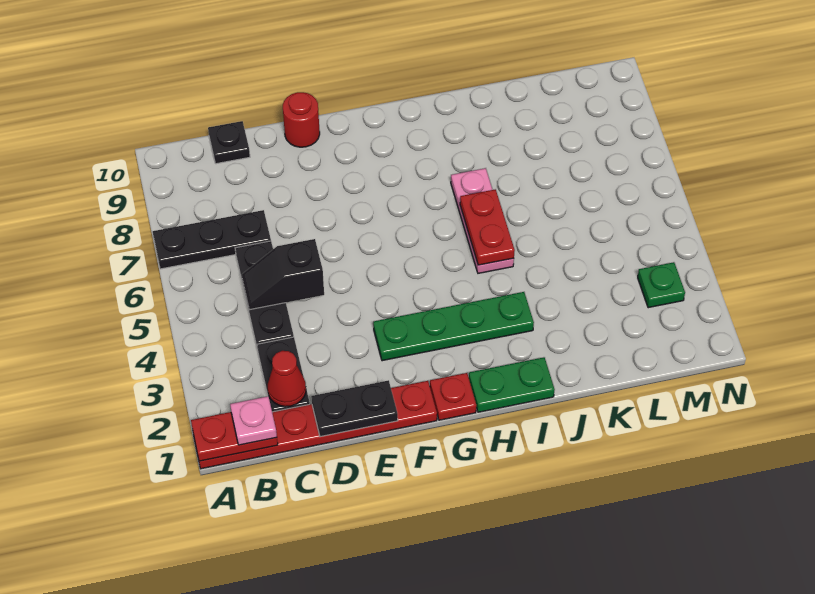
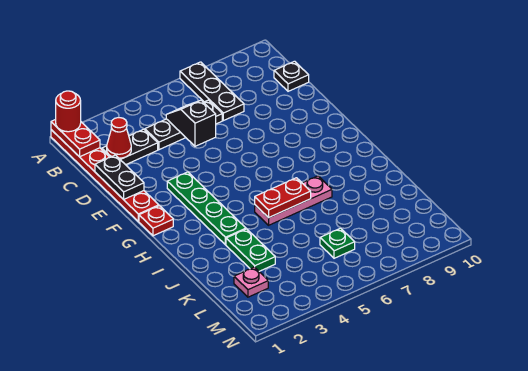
pink plate B1 level 3 -> pink plate L2 level 1
red round brick E10 level 1 -> red round brick A1 level 3
green plate H1:I1 level 1 -> green plate J3:K3 level 1
green plate M3 level 1 -> green plate L6 level 1

